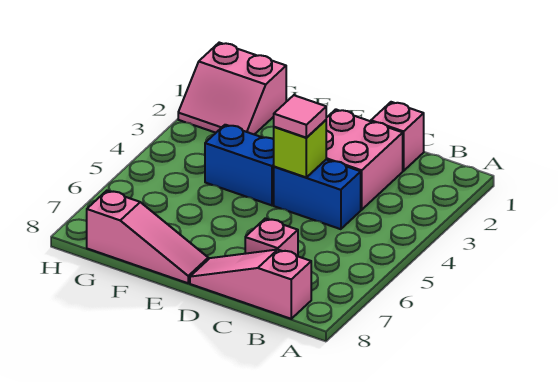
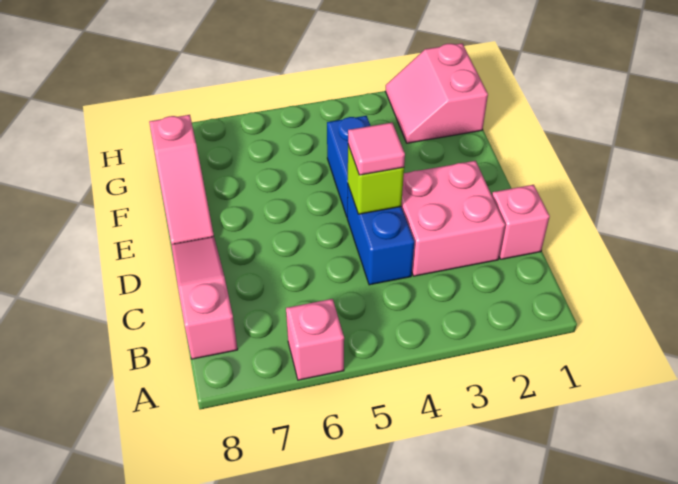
pink brick C7 level 1 -> pink brick A6 level 1

